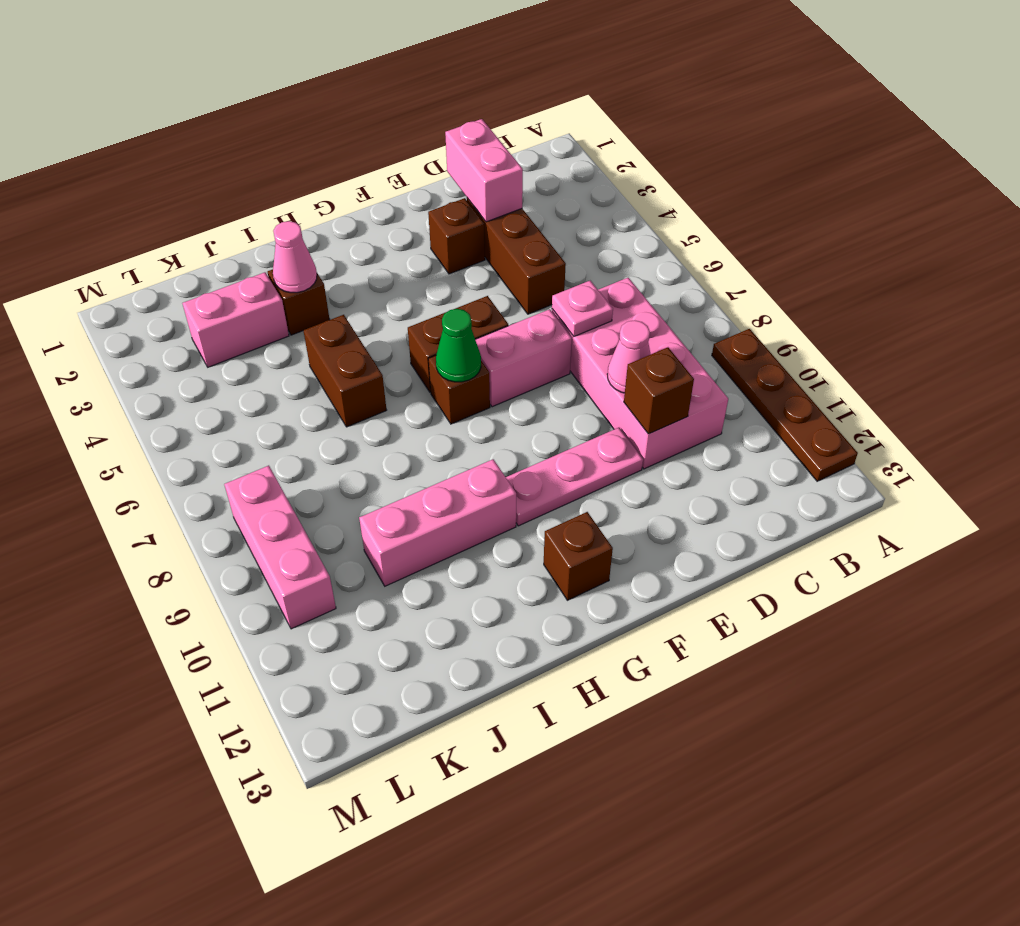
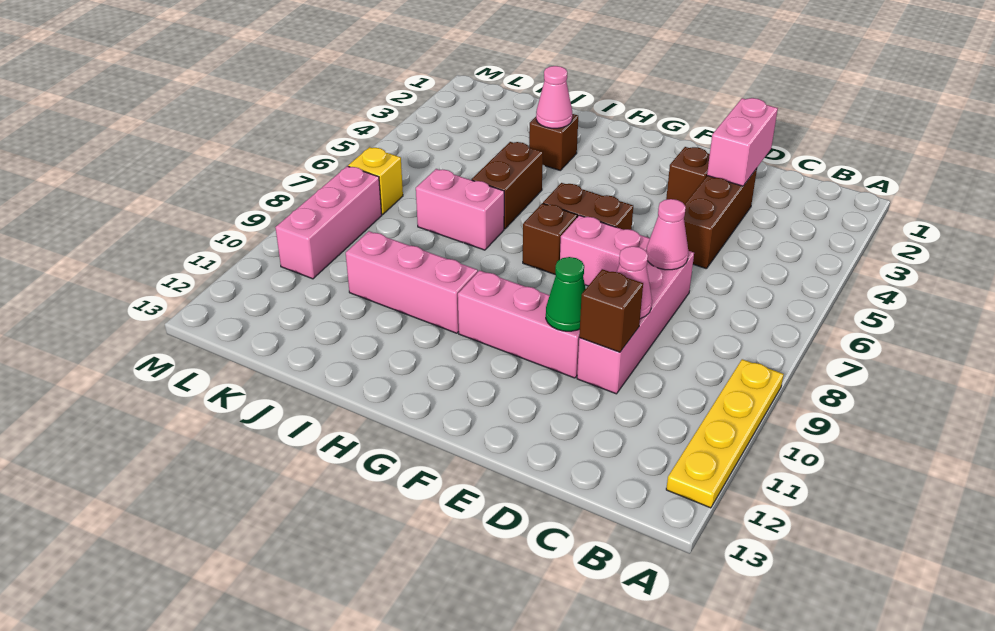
brown plate A9:A12 level 1 -> yellow plate A9:A12 level 1
pink brick C7:D10 level 1 -> pink brick D7:D10 level 1
pink plate D7 level 2 -> pink cone D7 level 2
pink plate E10:G10 level 1 -> pink brick E10:G10 level 1
green cone G7 level 2 -> green cone E10 level 2
brown brick G12 level 1 -> none
pink brick J3:K3 level 1 -> pink brick I7:J7 level 1
none -> yellow brick L7 level 1

